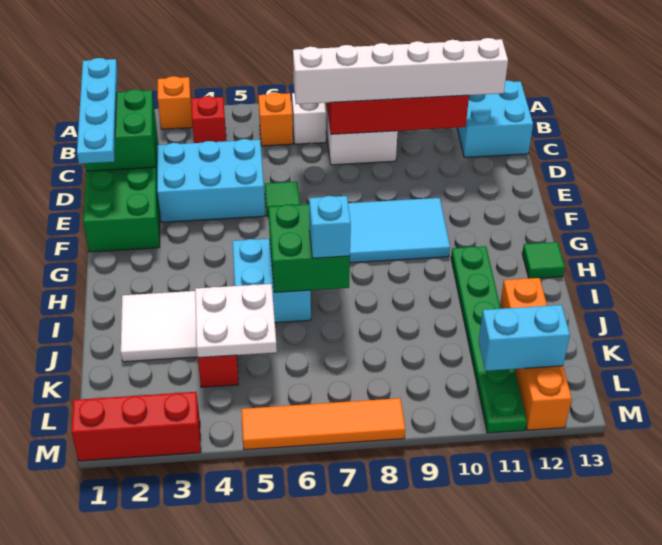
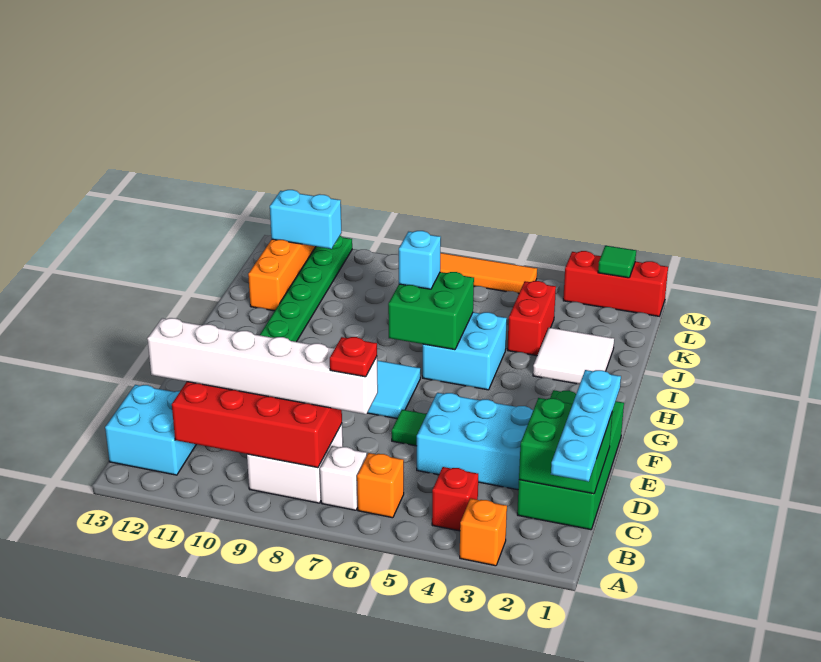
none -> red plate C7 level 4
green tile H13 level 1 -> green tile M2 level 2
white plate J4:K5 level 2 -> none

